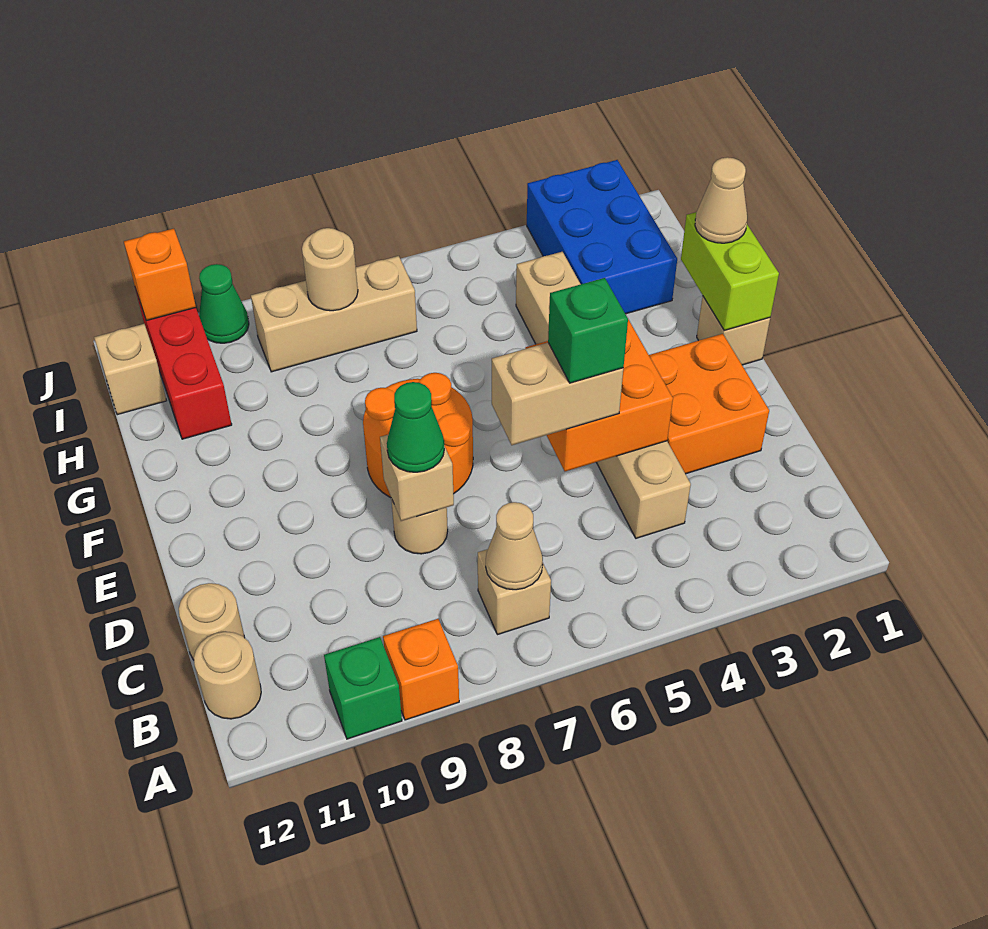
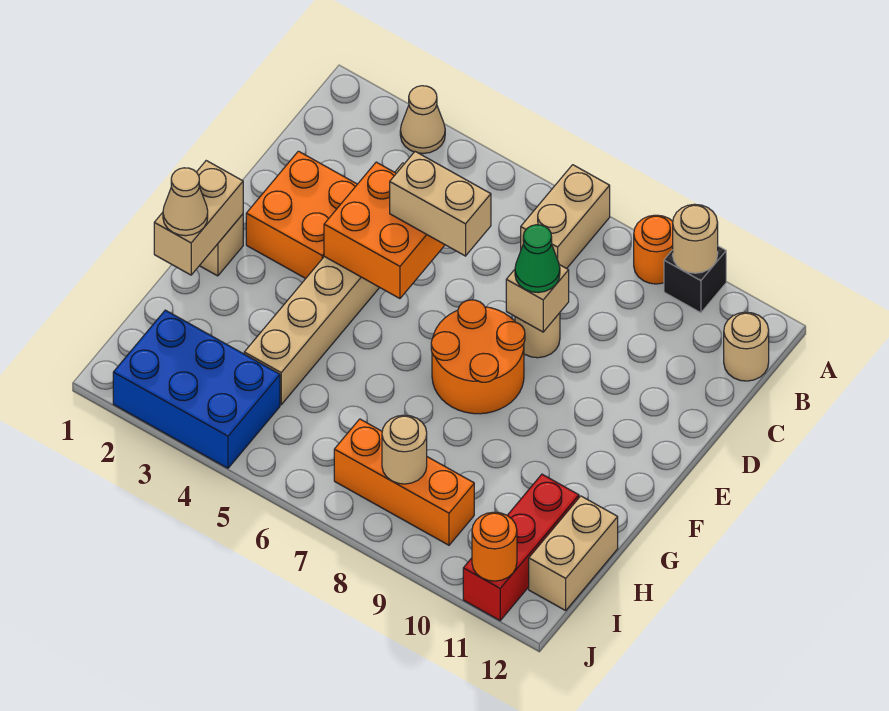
orange brick A9 level 1 -> orange round brick A9 level 1
green brick A10 level 1 -> black brick A10 level 1
tan brick B7 level 1 -> tan brick A7:B7 level 1
tan cone B7 level 2 -> tan cone A3 level 1
tan round brick C12 level 1 -> tan round brick A10 level 2
green brick D5 level 4 -> none
lime brick F1:G1 level 2 -> tan brick F1:G1 level 2
blue brick H2:J3 level 1 -> blue brick I2:J4 level 1
tan brick I7:I9 level 1 -> orange brick I7:I9 level 1
tan brick I12 level 1 -> tan brick H12:I12 level 1
green cone J10 level 1 -> none
orange brick J11 level 2 -> orange round brick J11 level 2

